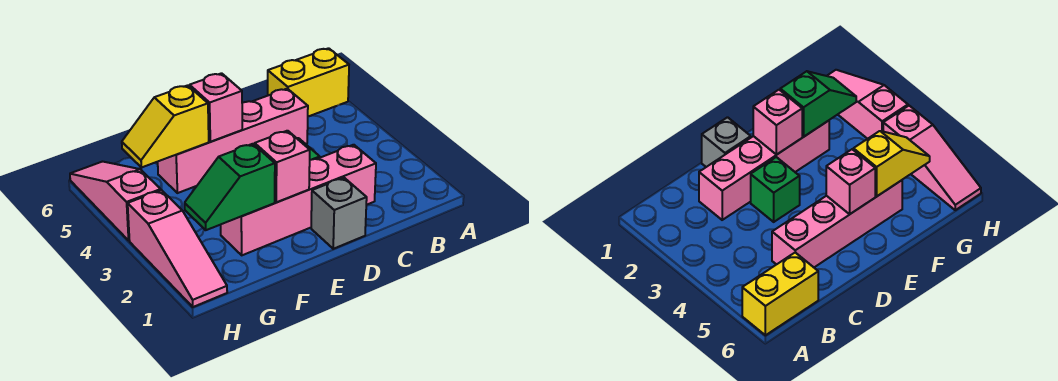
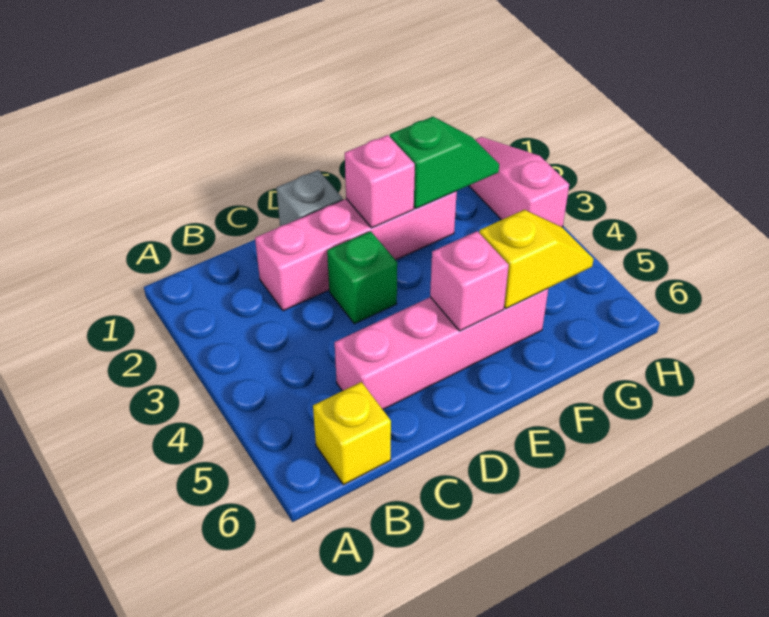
yellow brick A6:B6 level 1 -> yellow brick B6 level 1
pink slope H4:H6 level 1 top 4 -> none

